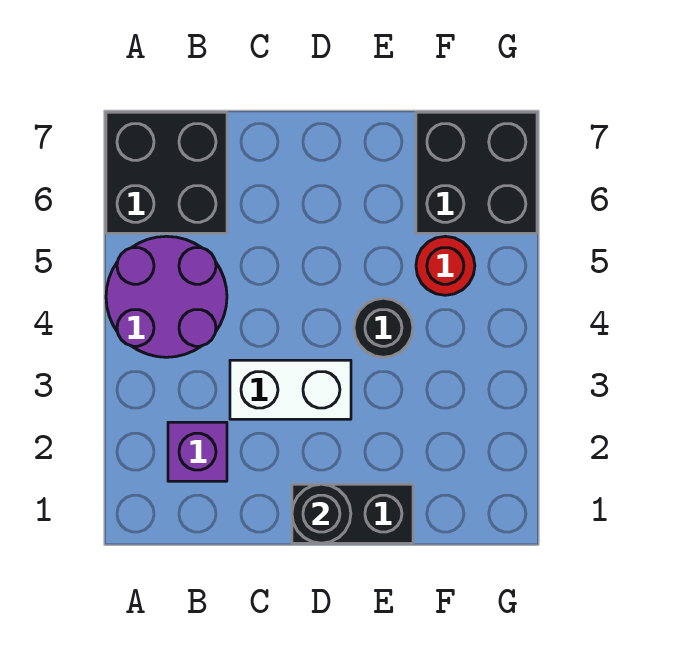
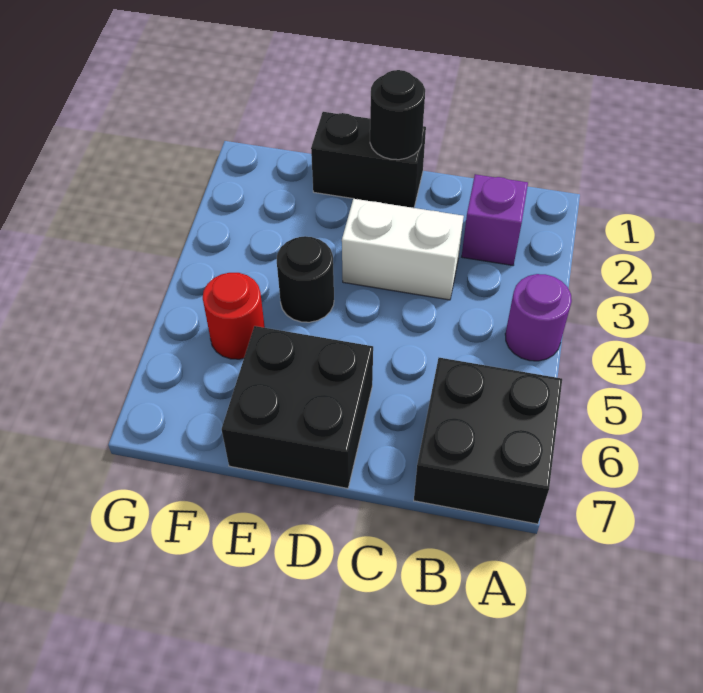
purple round brick A4:B5 level 1 -> purple round brick A4 level 1
black brick F6:G7 level 1 -> black brick D6:E7 level 1

